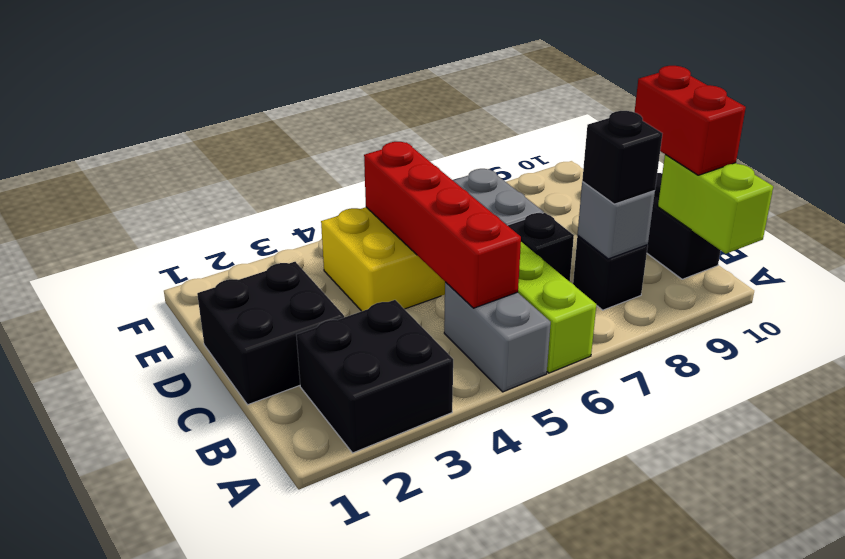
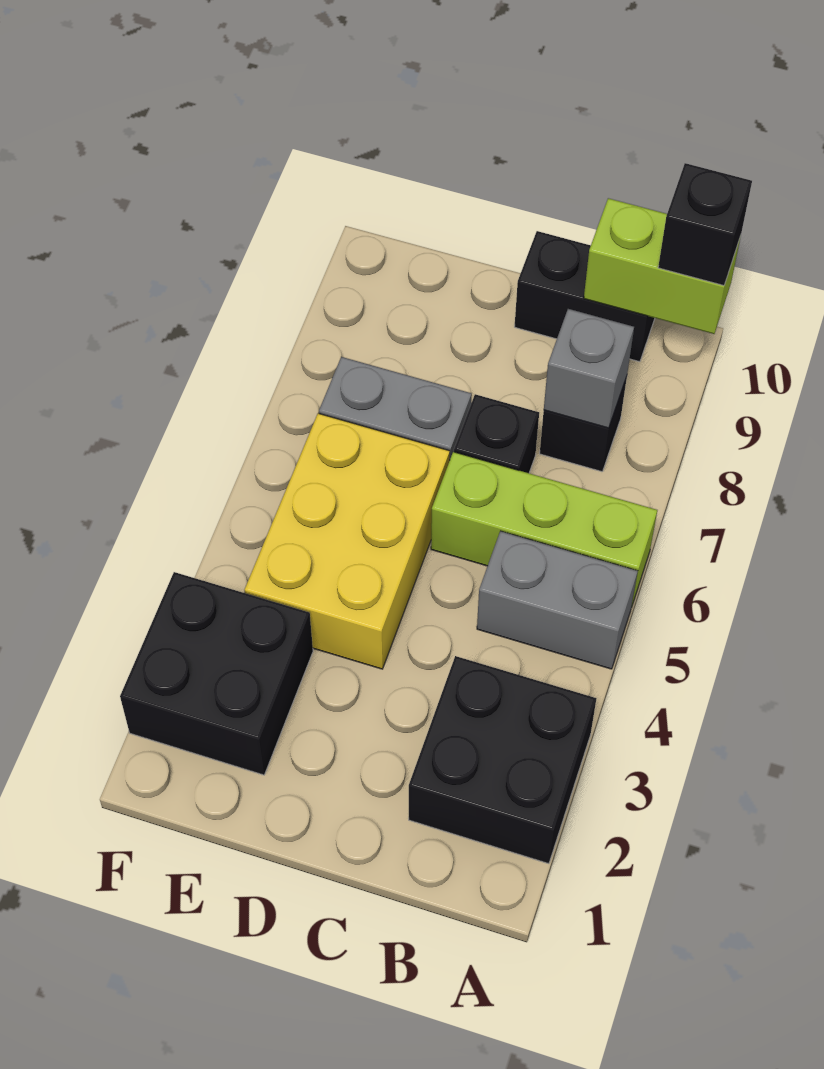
red brick B5:E5 level 2 -> none
black brick B8 level 3 -> black brick A10 level 3
red brick B10:C10 level 3 -> none
black brick C1:D2 level 1 -> black brick E2:F3 level 1

